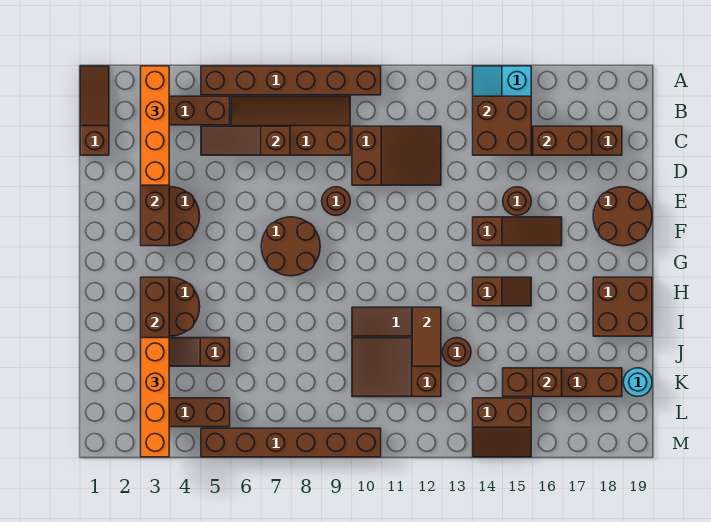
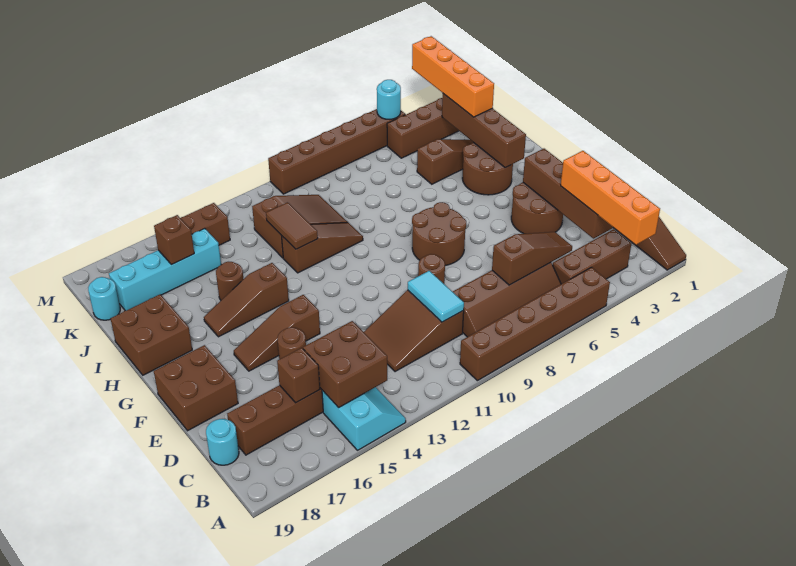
none -> cyan tile C10:D10 level 2
brown brick C16:C17 level 2 -> brown brick C16 level 2
none -> cyan round brick C19 level 1
brown round brick E18:F19 level 1 -> brown brick E18:F19 level 1
brown slope H14:H15 level 1 top 14 -> brown slope H14:H16 level 1 top 14
brown round brick J13 level 1 -> brown round brick I15 level 1
brown brick K15:K18 level 1 -> cyan brick K15:K18 level 1
none -> cyan round brick M5 level 2

